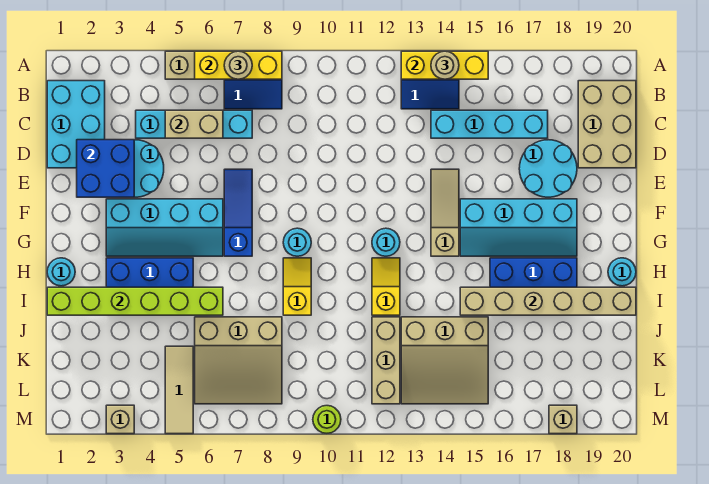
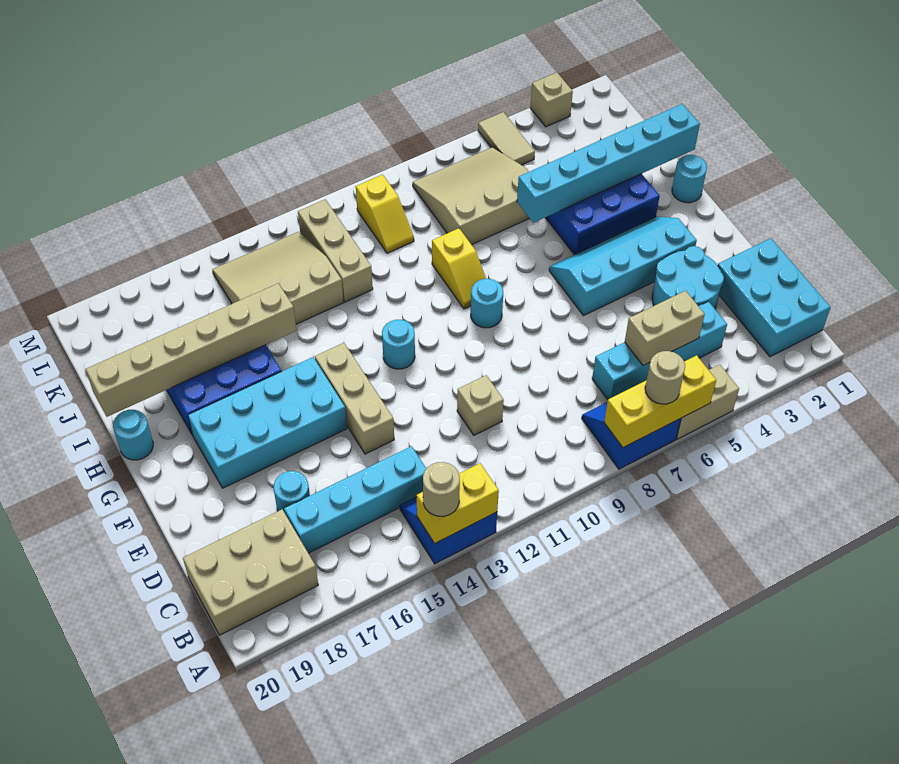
yellow brick A13:A15 level 2 -> yellow brick A13:A14 level 2
tan brick B19:D20 level 1 -> tan brick B18:C20 level 1
blue brick D2:E3 level 2 -> none
cyan round brick D17:E18 level 1 -> cyan round brick D17 level 1
blue slope E7:G7 level 1 top G -> none
tan slope E14:G14 level 1 top G -> tan brick E14:G14 level 1
cyan slope F15:G18 level 1 top F -> cyan brick F15:G18 level 1
yellow slope H12:I12 level 1 top I -> yellow slope K10:L10 level 1 top L
lime brick I1:I6 level 2 -> cyan brick I1:I6 level 2
tan tile K5:M5 level 1 -> tan tile L5:M5 level 1
lime round brick M10 level 1 -> none
tan brick M18 level 1 -> tan brick D11 level 1

